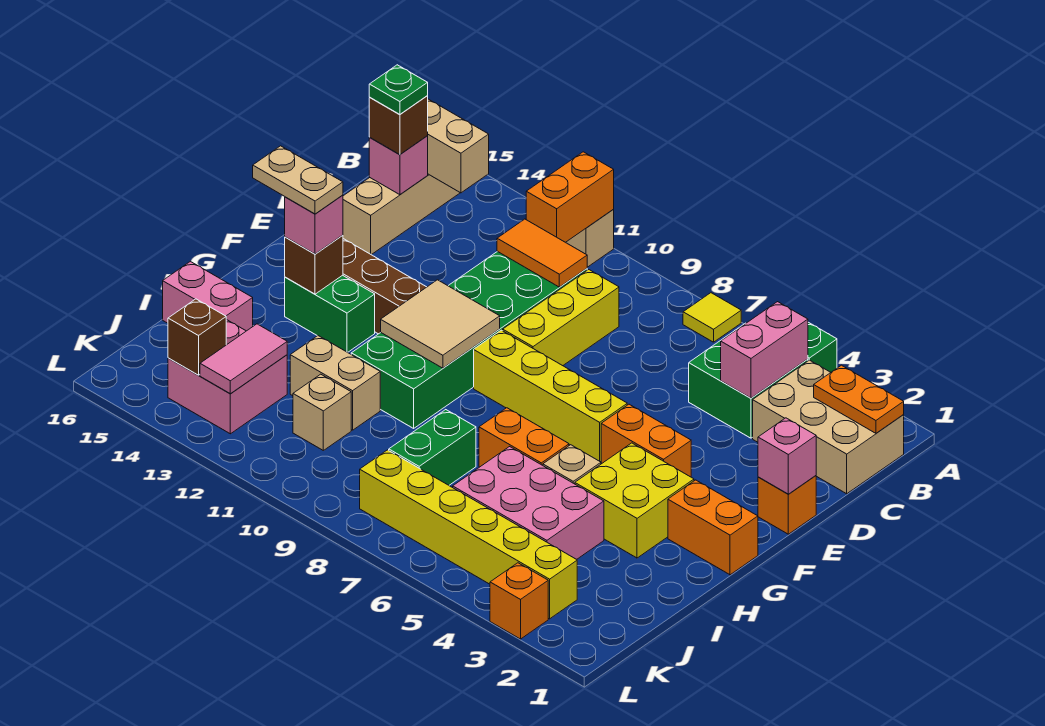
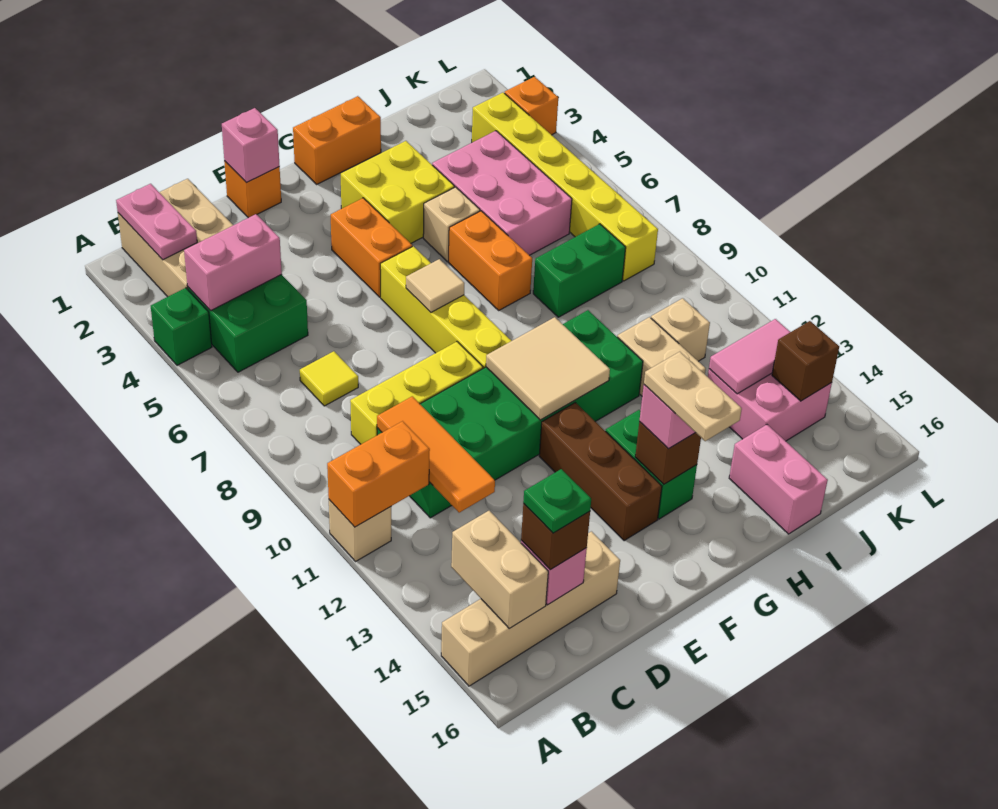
yellow tile A7 level 1 -> yellow tile C7 level 1
orange plate B1:B2 level 2 -> pink plate B1:B2 level 2
orange tile C10:C11 level 2 -> orange tile C10:C12 level 2
none -> tan tile F7 level 2
orange brick G1:G2 level 1 -> orange brick G1:H1 level 1

